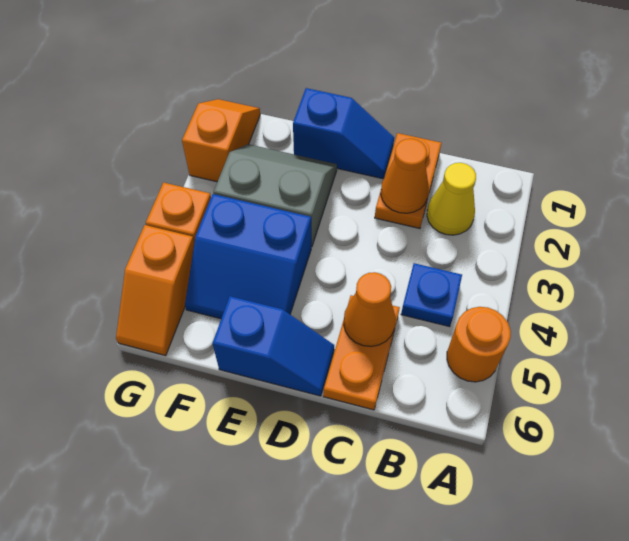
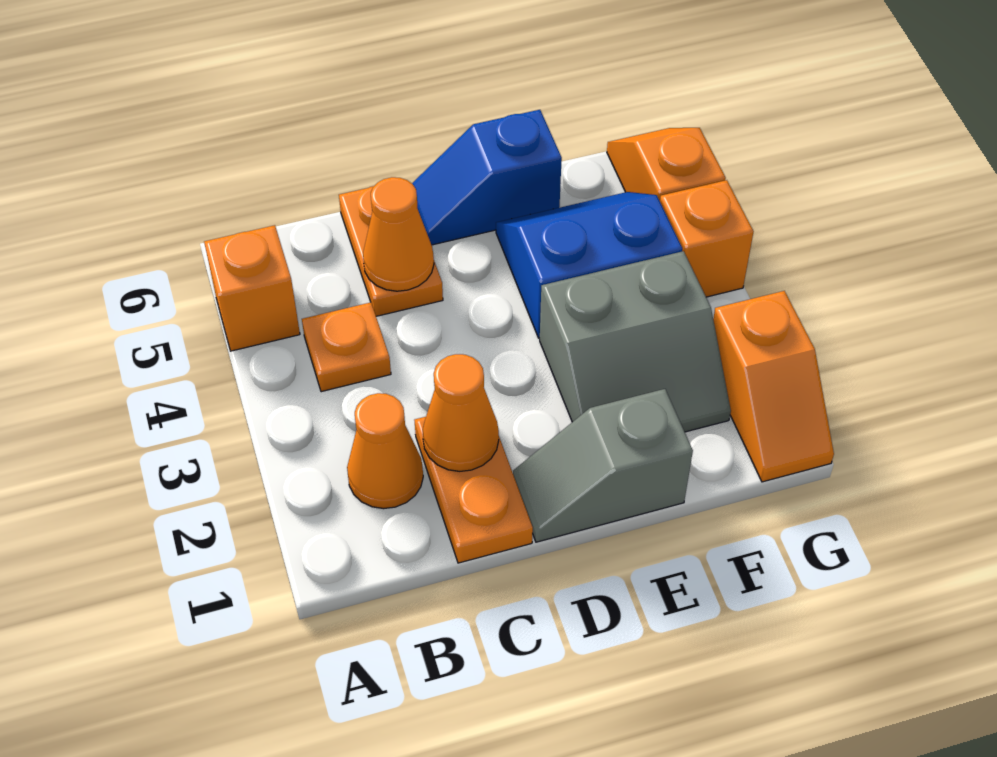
orange round brick A5 level 1 -> orange brick A5 level 1
yellow cone B2 level 1 -> orange cone B2 level 1
blue plate B4 level 1 -> orange plate B4 level 1
blue slope D1:E1 level 1 top E -> grey slope D1:E1 level 1 top E

